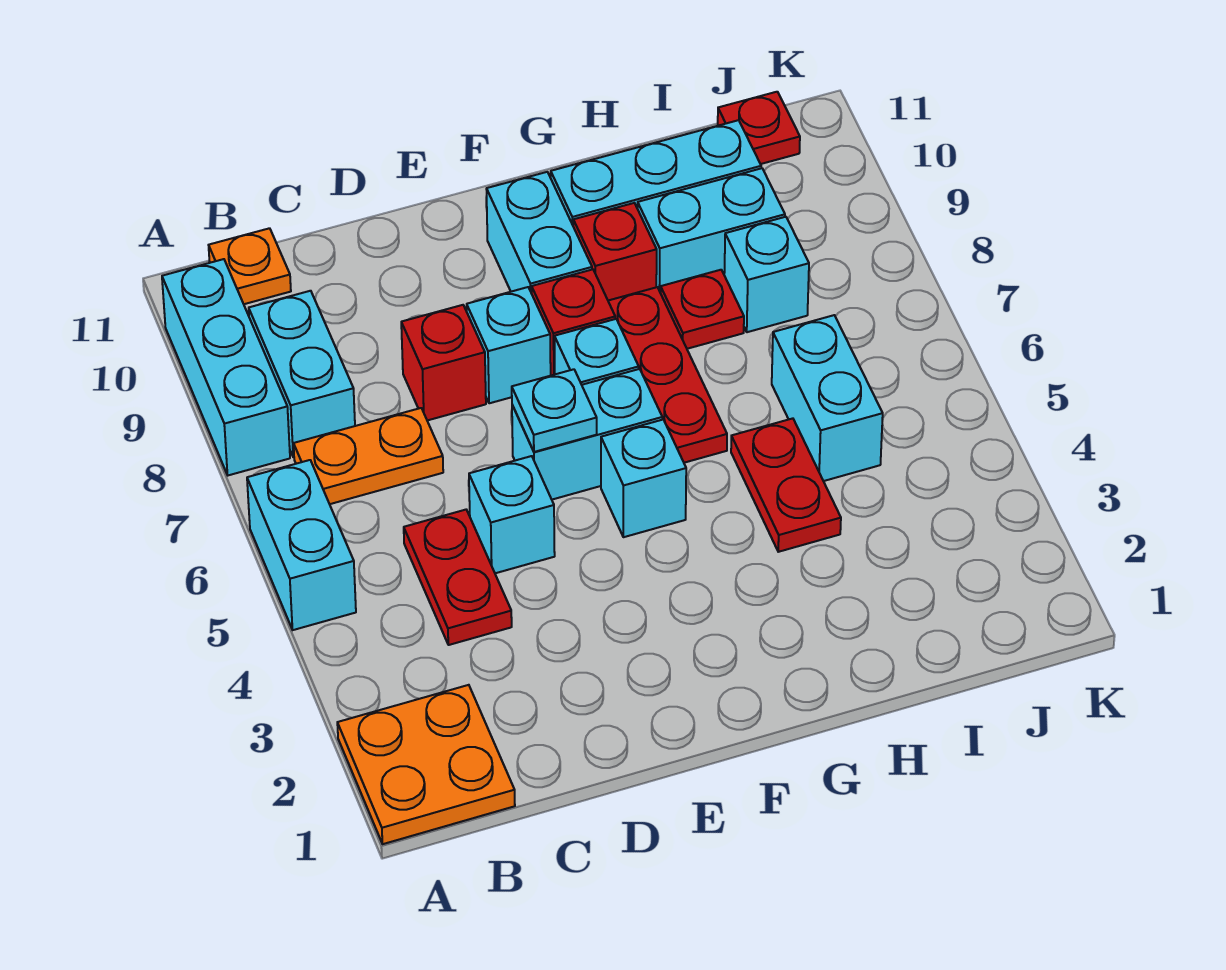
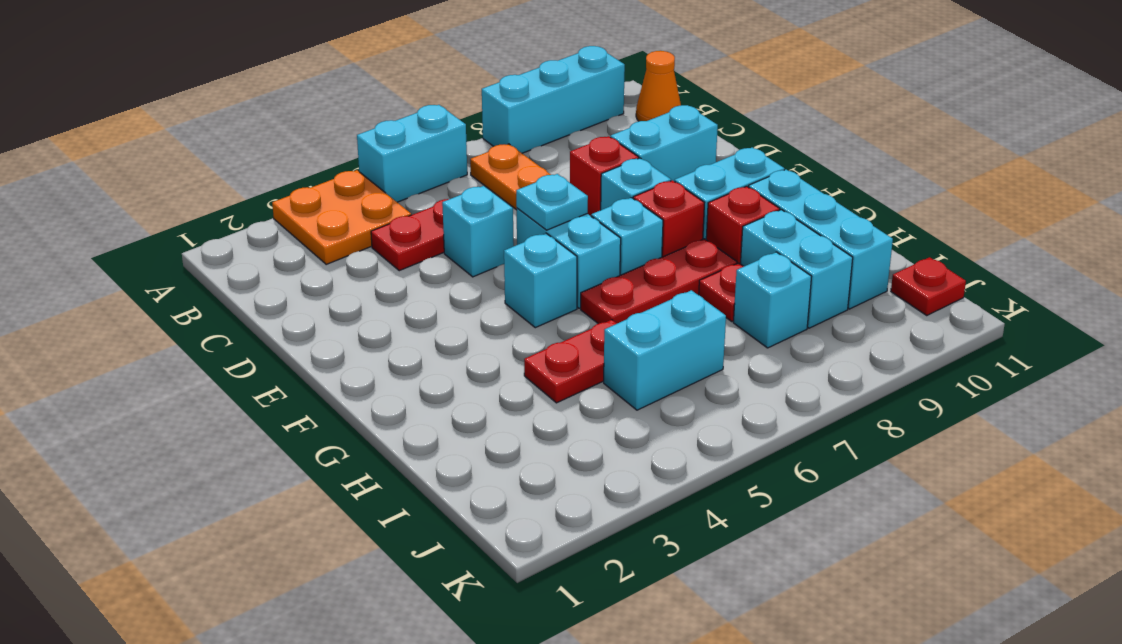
orange plate A1:B2 level 1 -> orange plate A3:B4 level 1
cyan brick B8:B9 level 1 -> cyan brick D9:D10 level 1
orange plate B11 level 1 -> orange cone B11 level 1

